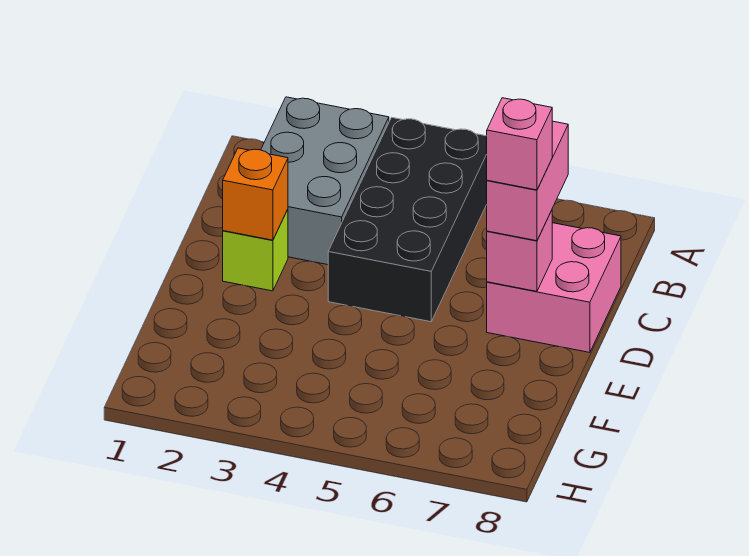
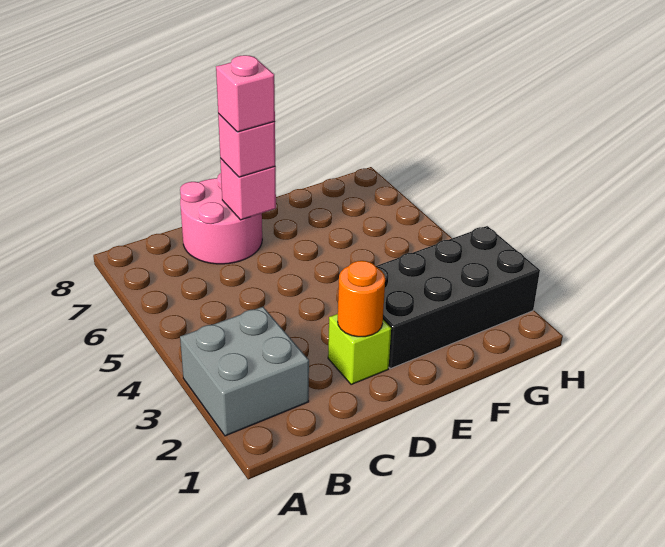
grey brick A2:C3 level 1 -> grey brick A2:B3 level 1
black brick A4:D5 level 1 -> black brick E2:H3 level 1
pink brick C7:D8 level 1 -> pink round brick C7:D8 level 1
pink brick C7:D7 level 3 -> pink brick D7 level 3
orange brick D2 level 2 -> orange round brick D2 level 2

